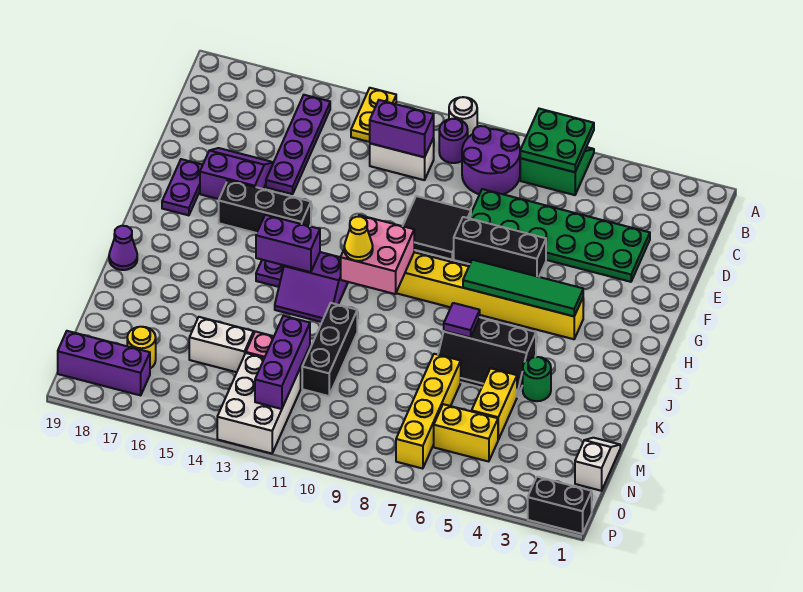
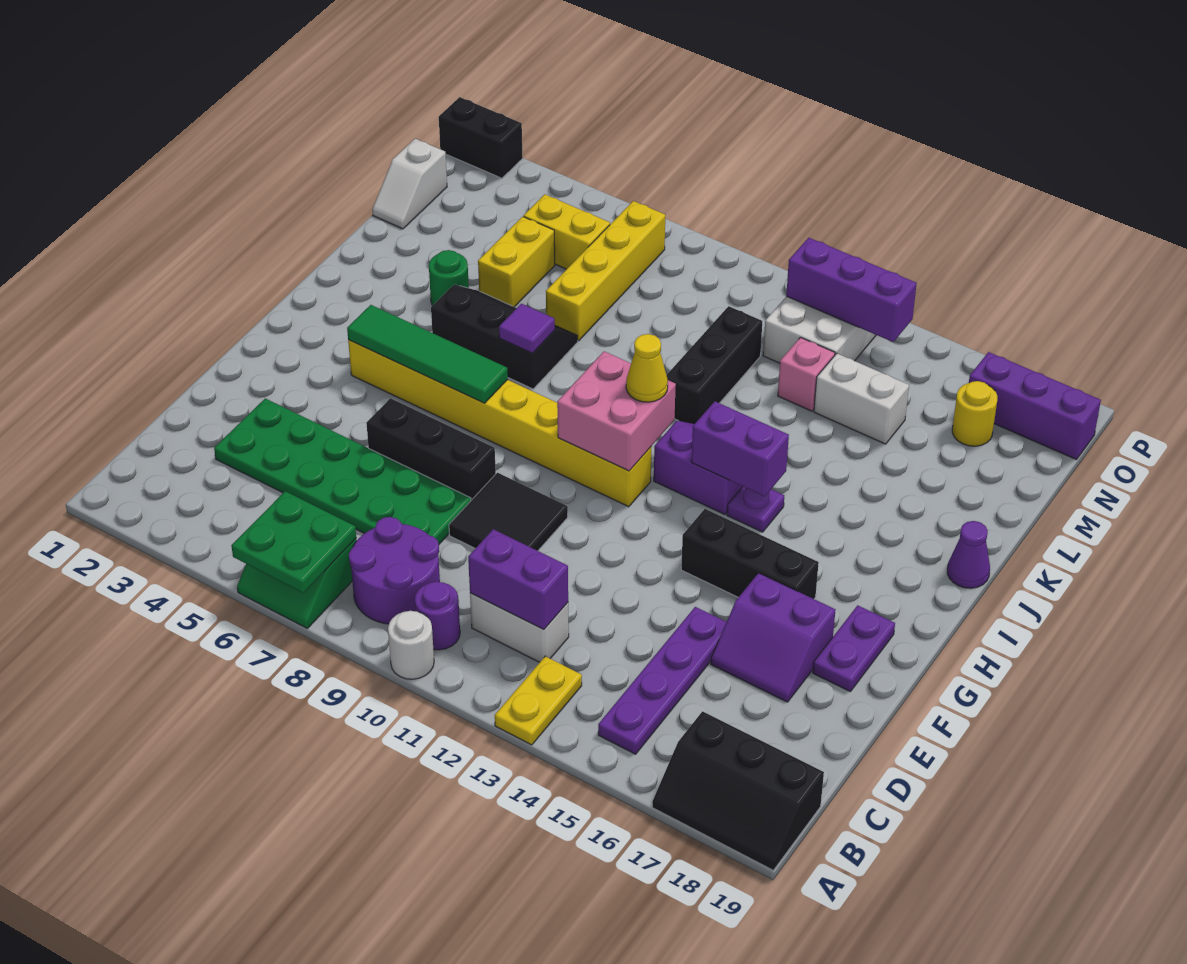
none -> black slope A17:B19 level 1 top B
purple brick M12:O12 level 2 -> purple brick O12:O14 level 2

